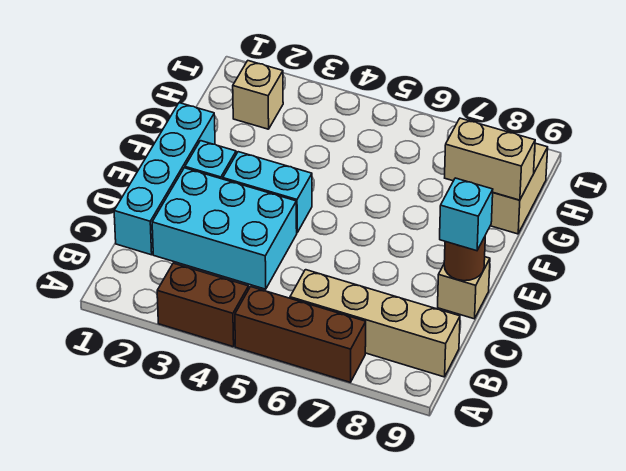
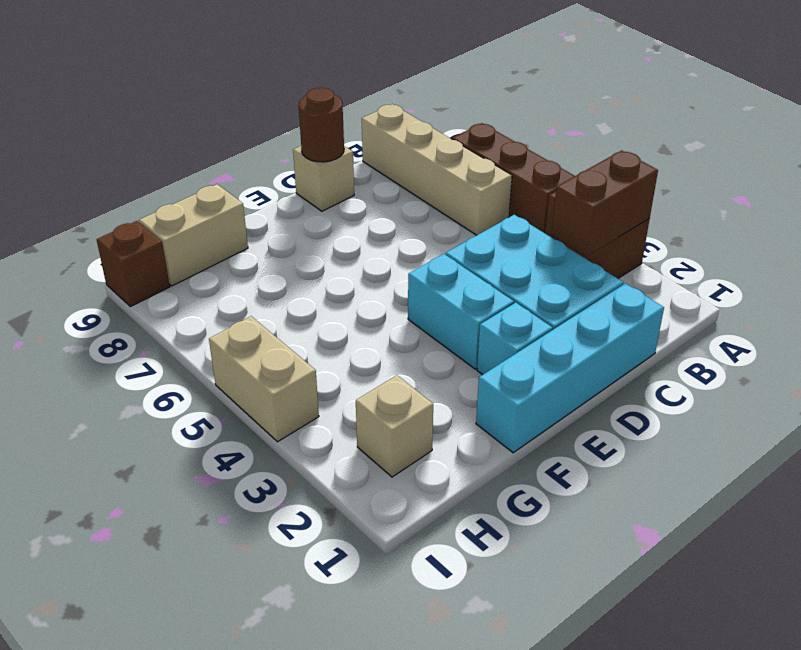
none -> brown brick A3:B3 level 2
cyan brick D9 level 3 -> none
tan brick G8:G9 level 2 -> tan brick I4:I5 level 1
none -> brown brick I9 level 1

